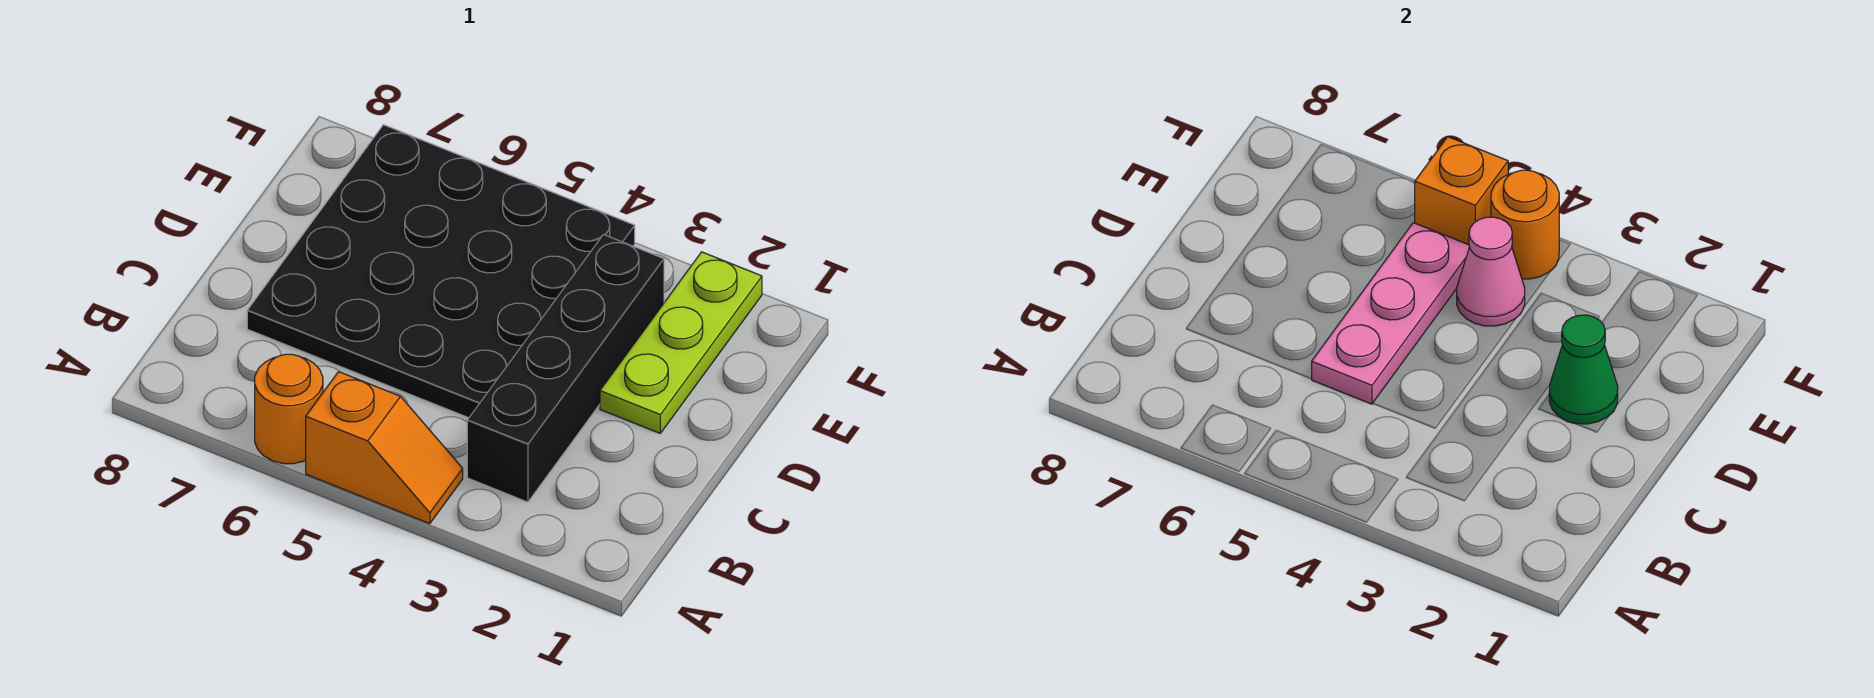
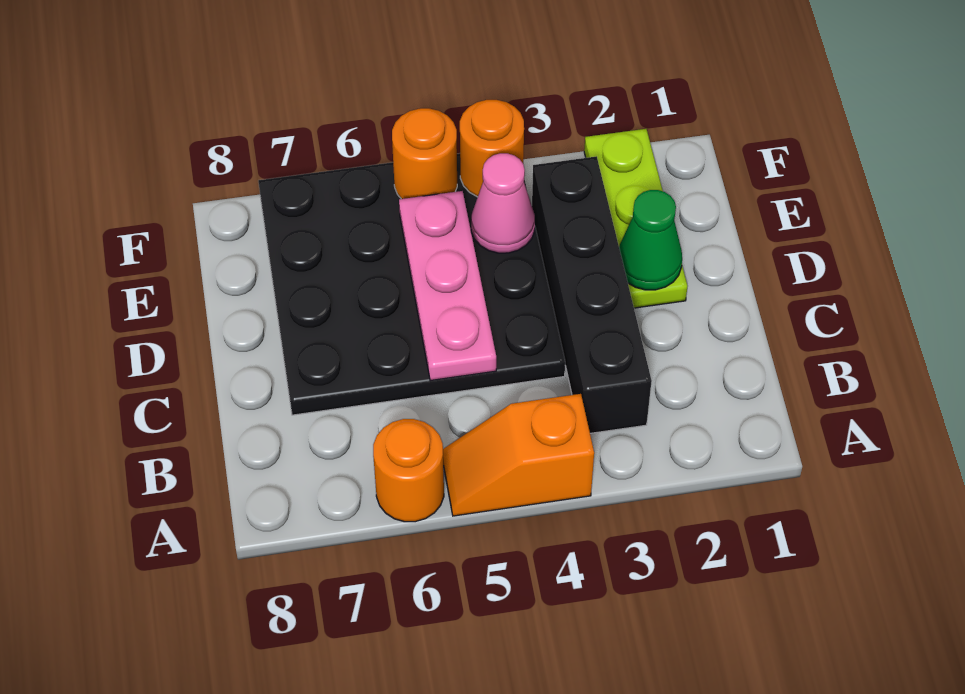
orange slope A4:A5 level 1 top 5 -> orange slope A4:A5 level 1 top 4
orange brick F5 level 2 -> orange round brick F5 level 2

